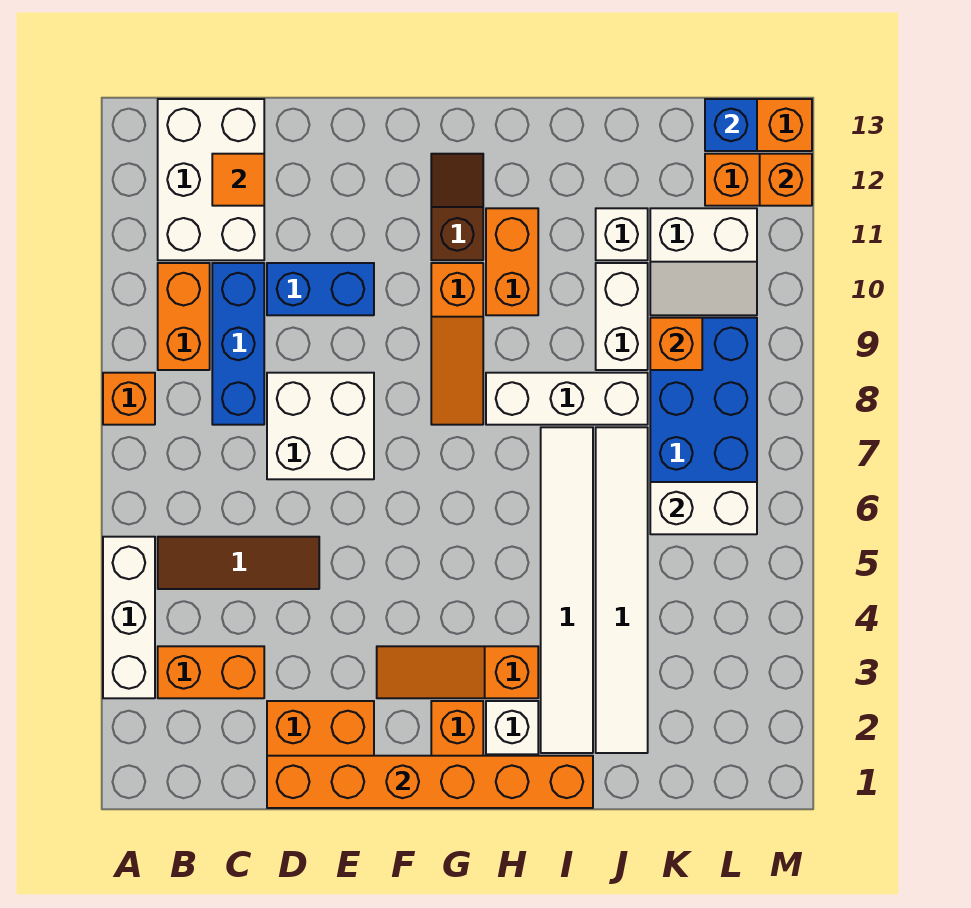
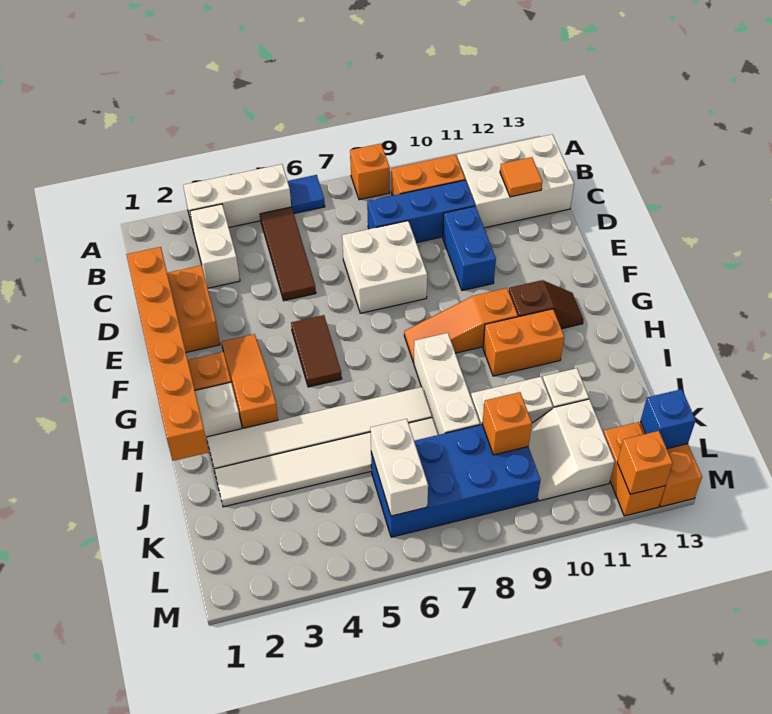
none -> blue tile A6 level 1
orange brick B3:C3 level 1 -> white brick B3:C3 level 1
none -> brown tile F5:G5 level 1

